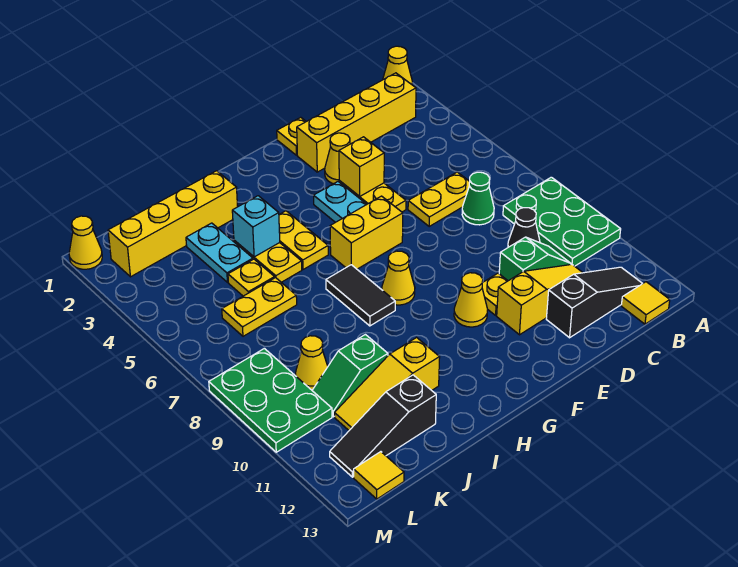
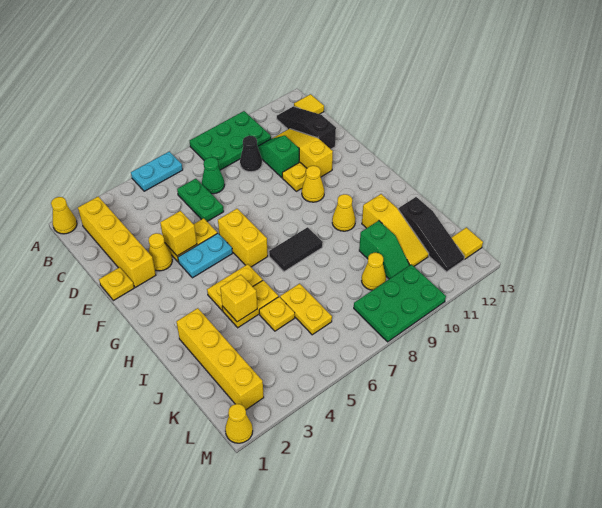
yellow plate C6:D6 level 1 -> green plate C6:D6 level 1
yellow cone G8 level 1 -> yellow cone H10 level 1
cyan brick I4 level 2 -> yellow brick I4 level 2
cyan plate J3:J4 level 1 -> cyan plate A5:A6 level 1

